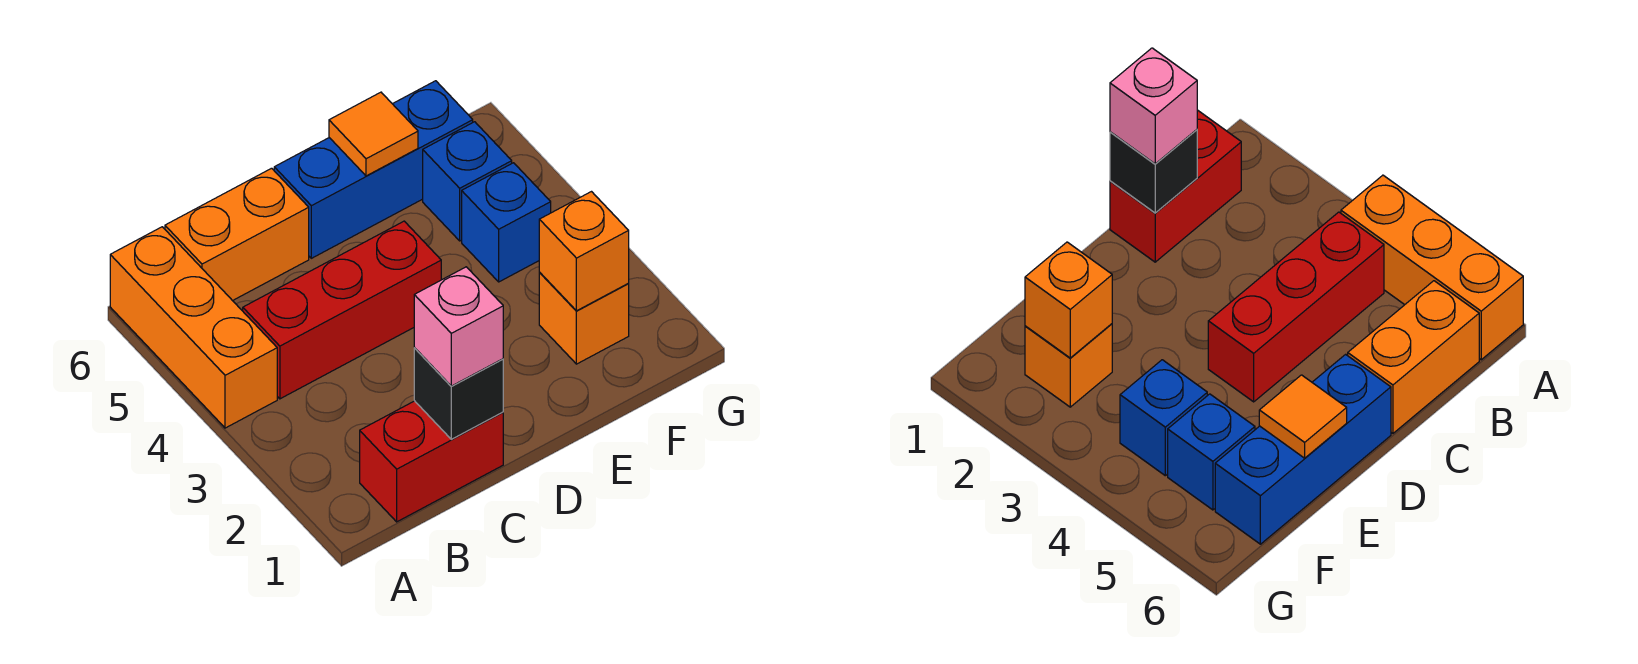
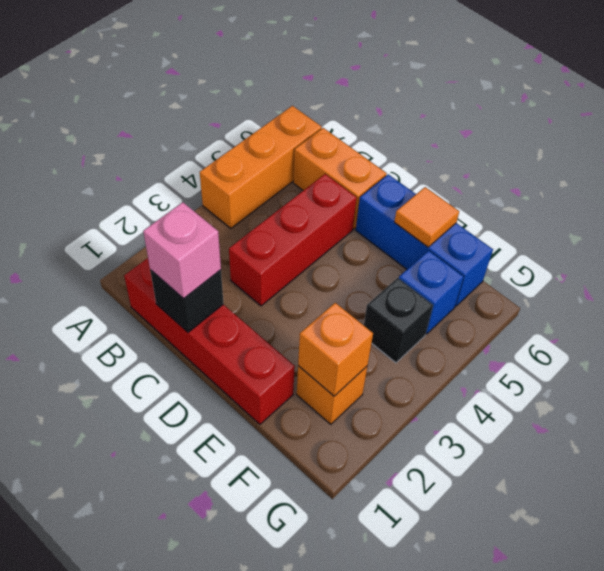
red brick B1:C1 level 1 -> red brick B1:E1 level 1
red brick B4:D4 level 1 -> red brick C3:C5 level 1
blue brick F4 level 1 -> black brick F4 level 1

